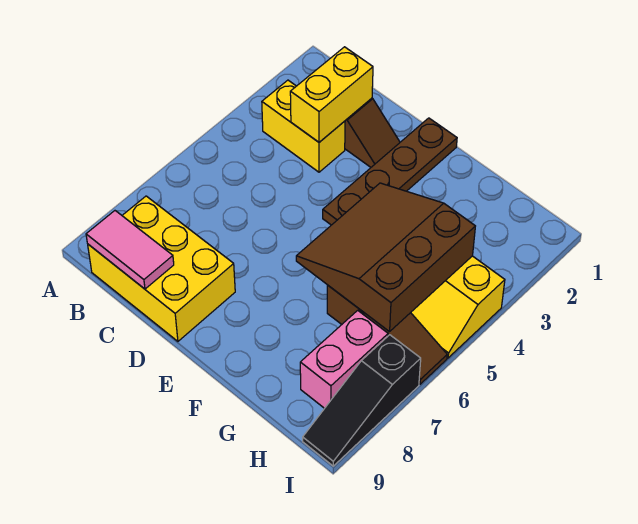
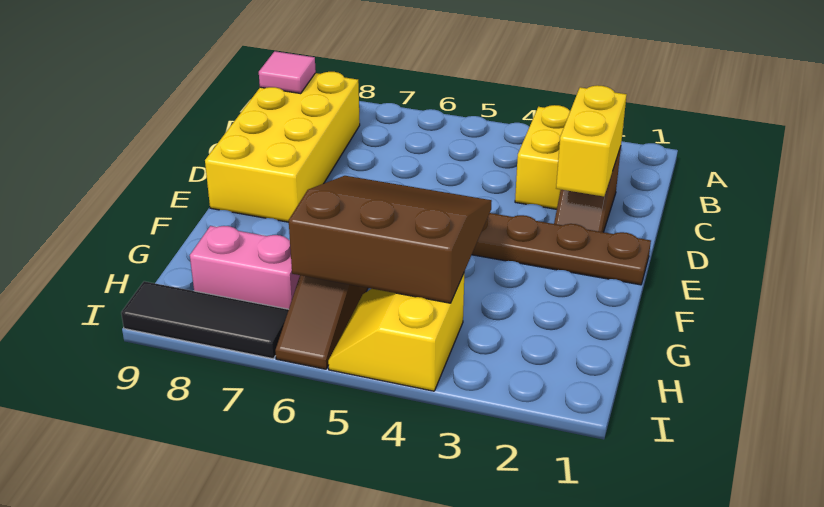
yellow brick B8:D9 level 1 -> yellow brick B8:E9 level 1
pink tile B9:C9 level 2 -> pink tile B9 level 2
yellow brick C2:C3 level 2 -> yellow brick C2:D2 level 2
black slope I7:I9 level 1 top 7 -> black tile I7:I9 level 1

